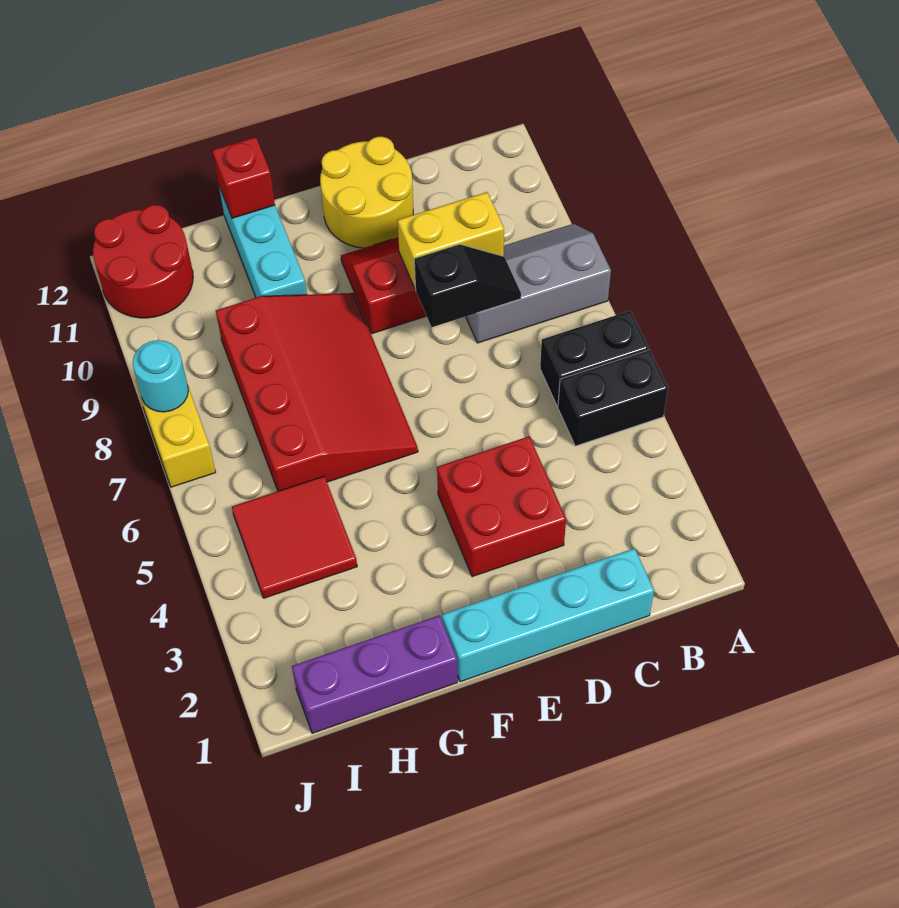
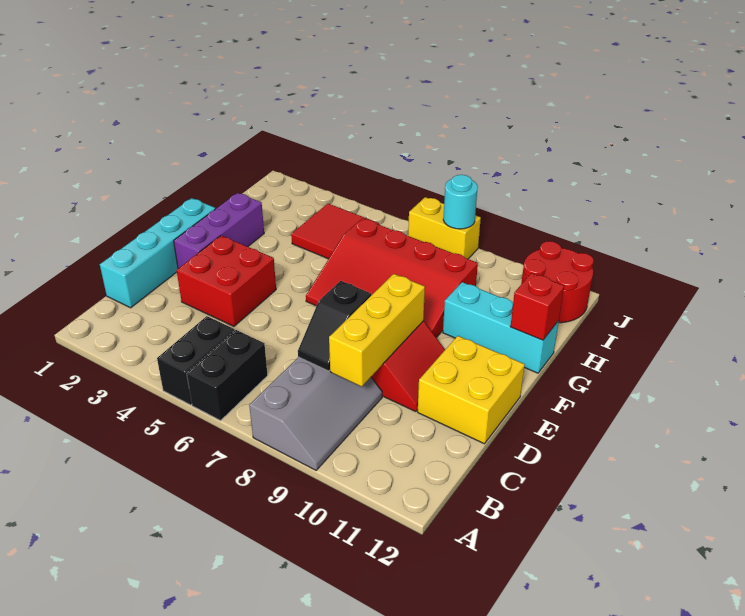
yellow brick C9:D9 level 2 -> yellow brick C9:E9 level 2
yellow round brick D11:E12 level 1 -> yellow brick D11:E12 level 1
purple brick G1:I1 level 1 -> purple brick E2:G2 level 1

